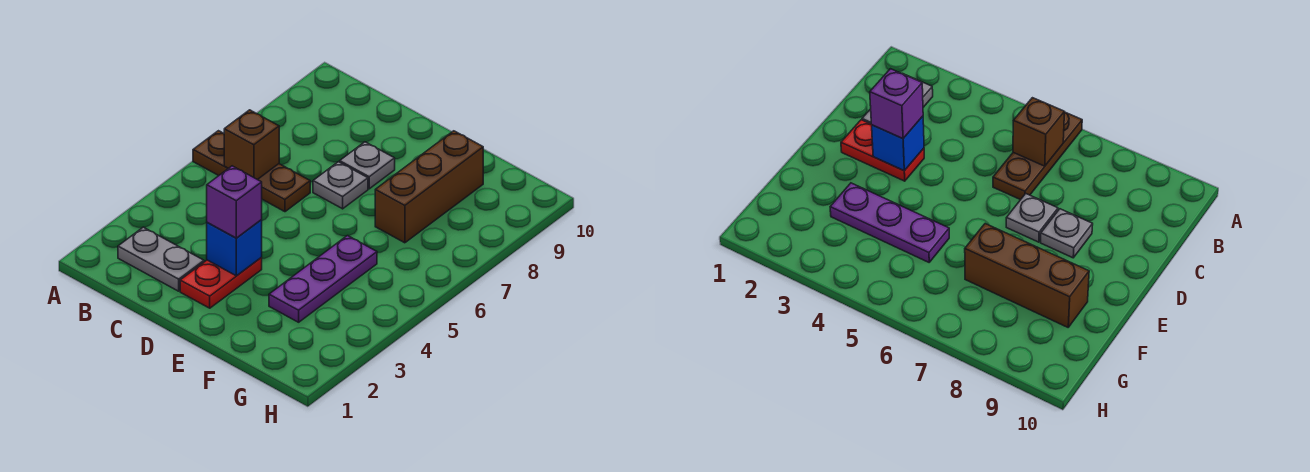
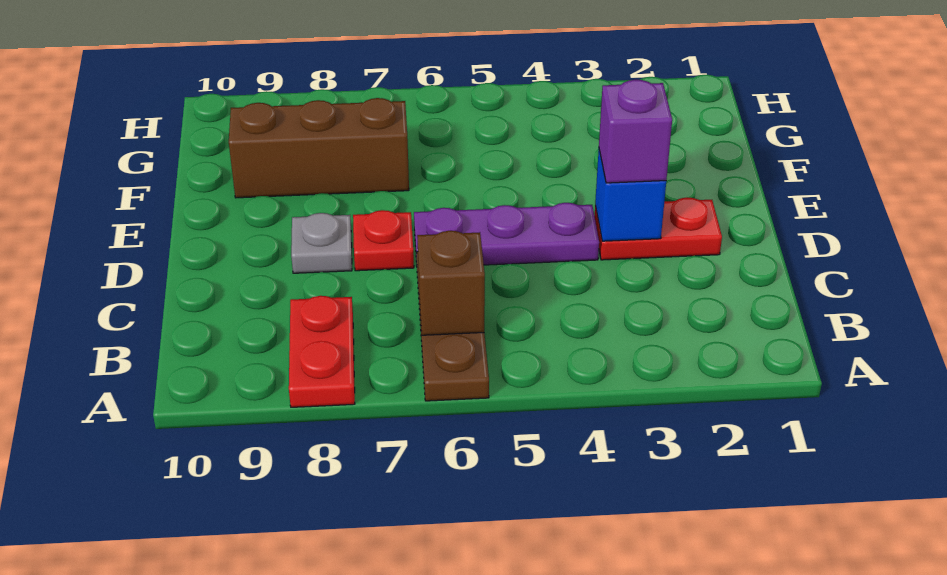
none -> red plate A8:B8 level 1
grey plate B2:C2 level 1 -> none
grey plate D7 level 1 -> red plate D7 level 1
purple plate F3:F5 level 1 -> purple plate D4:D6 level 1

